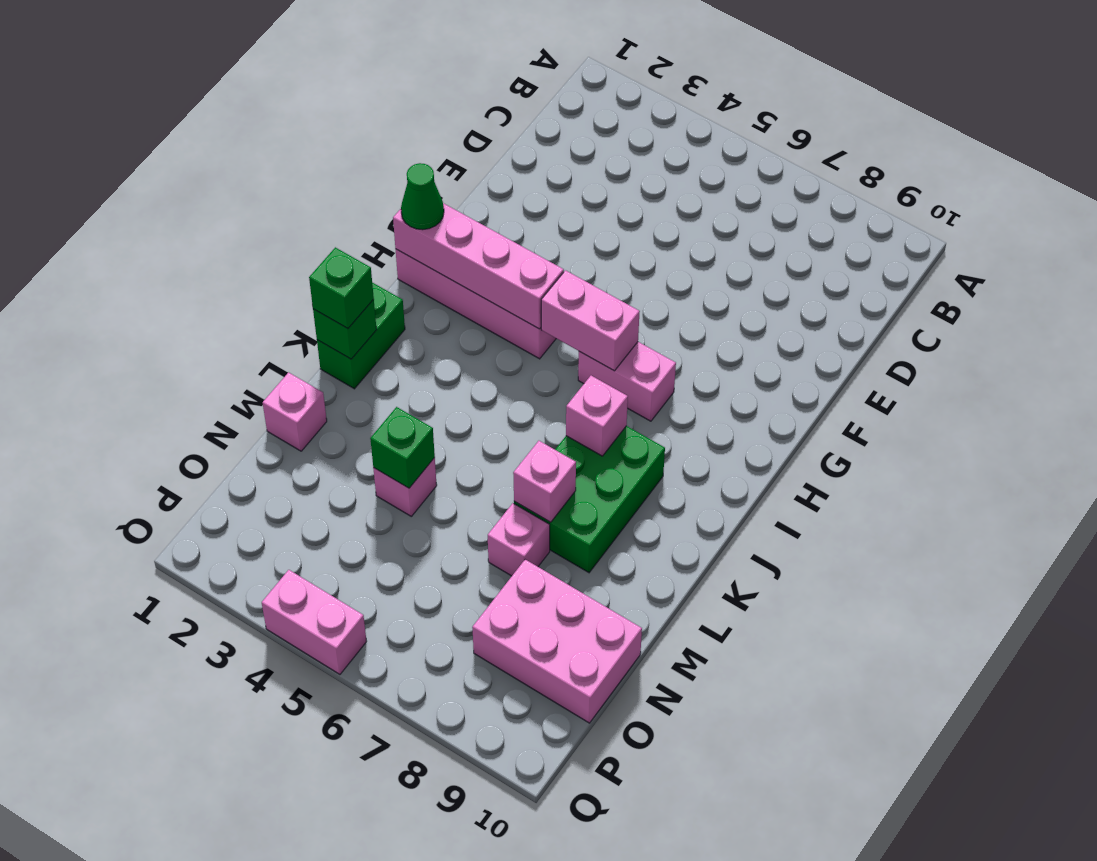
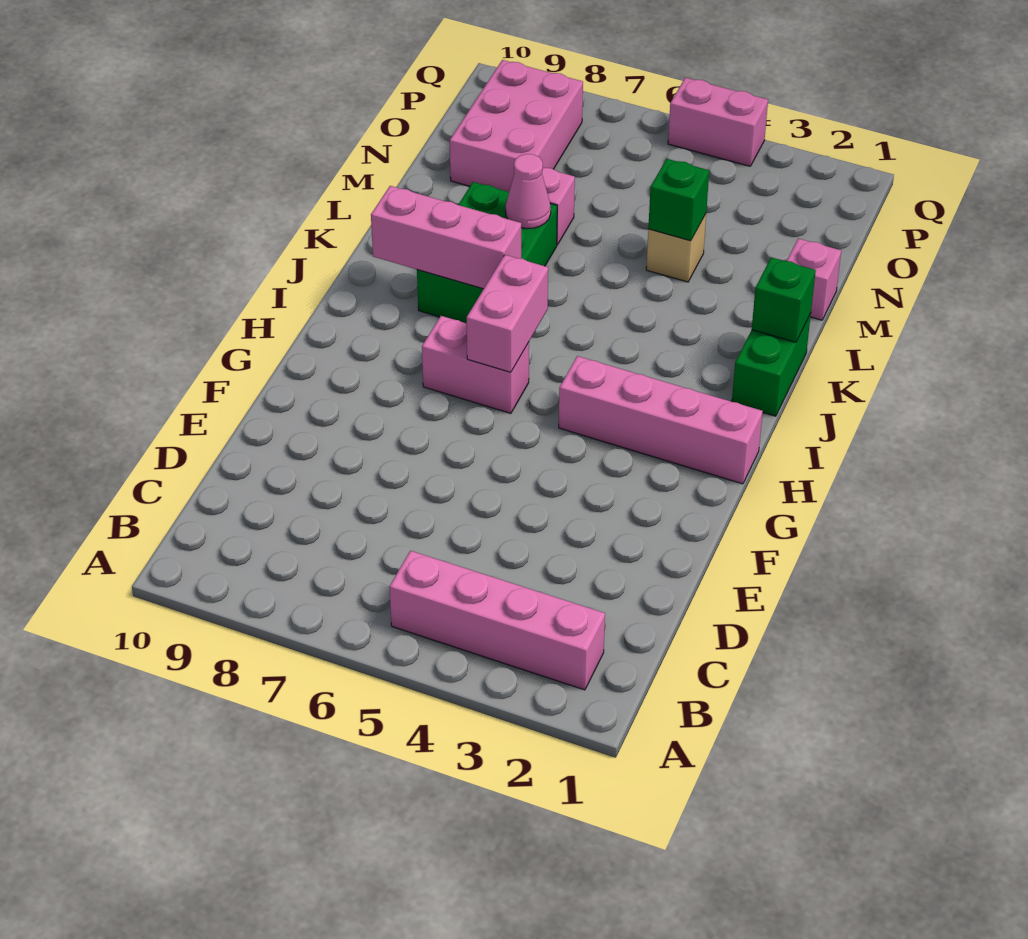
pink brick H1:H4 level 2 -> pink brick B2:B5 level 1
green cone H1 level 3 -> none
pink brick H5:H6 level 2 -> pink brick H6:I6 level 2
pink brick J7 level 2 -> pink brick J7:J9 level 2
green brick K1 level 3 -> none
pink brick L7 level 2 -> pink cone L7 level 2
pink brick M4 level 1 -> tan brick M4 level 1
pink brick N8:O10 level 1 -> pink brick N8:P9 level 1

